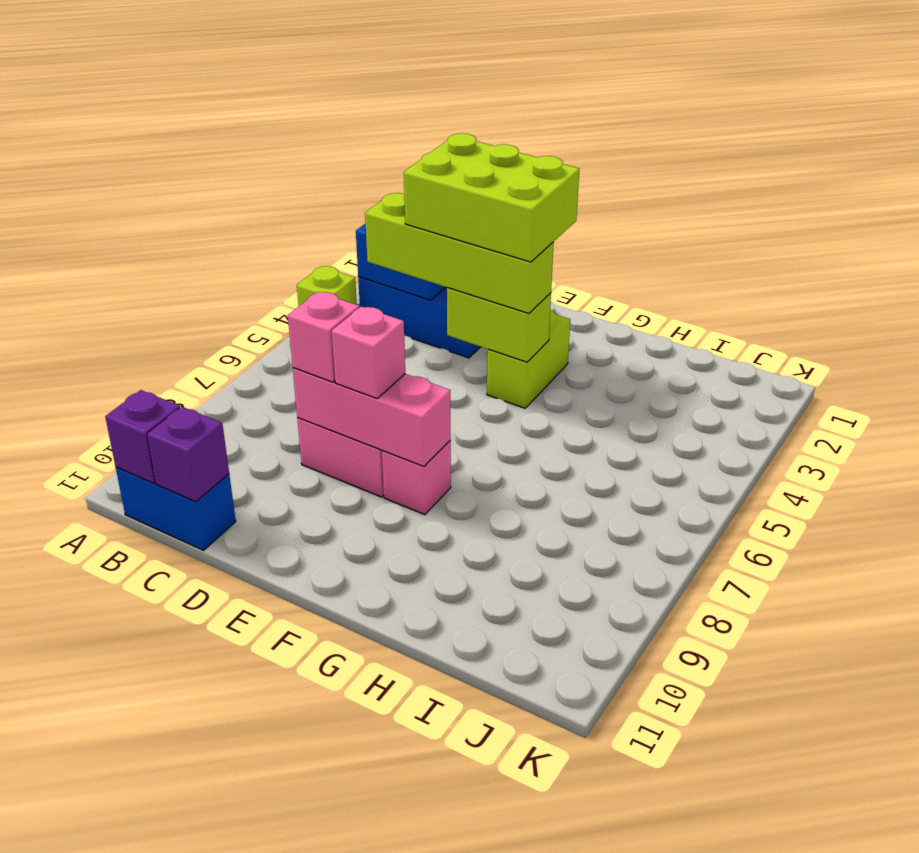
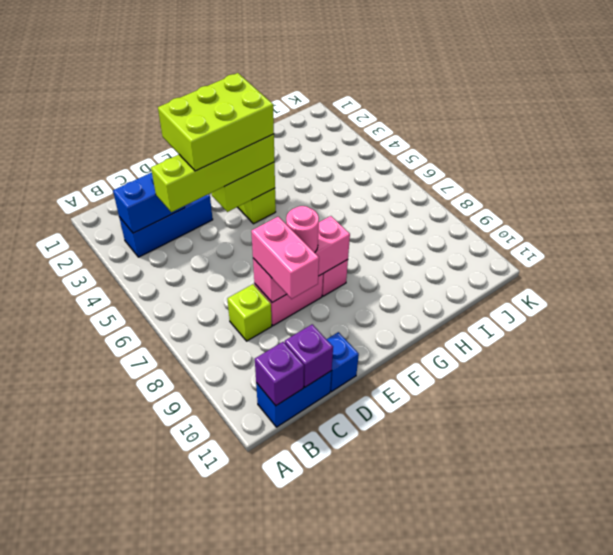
lime brick A4 level 1 -> lime brick C8 level 1
pink brick D8 level 3 -> pink brick D8:D9 level 3
none -> blue brick D11 level 1
pink brick E8 level 3 -> pink round brick E8 level 3

